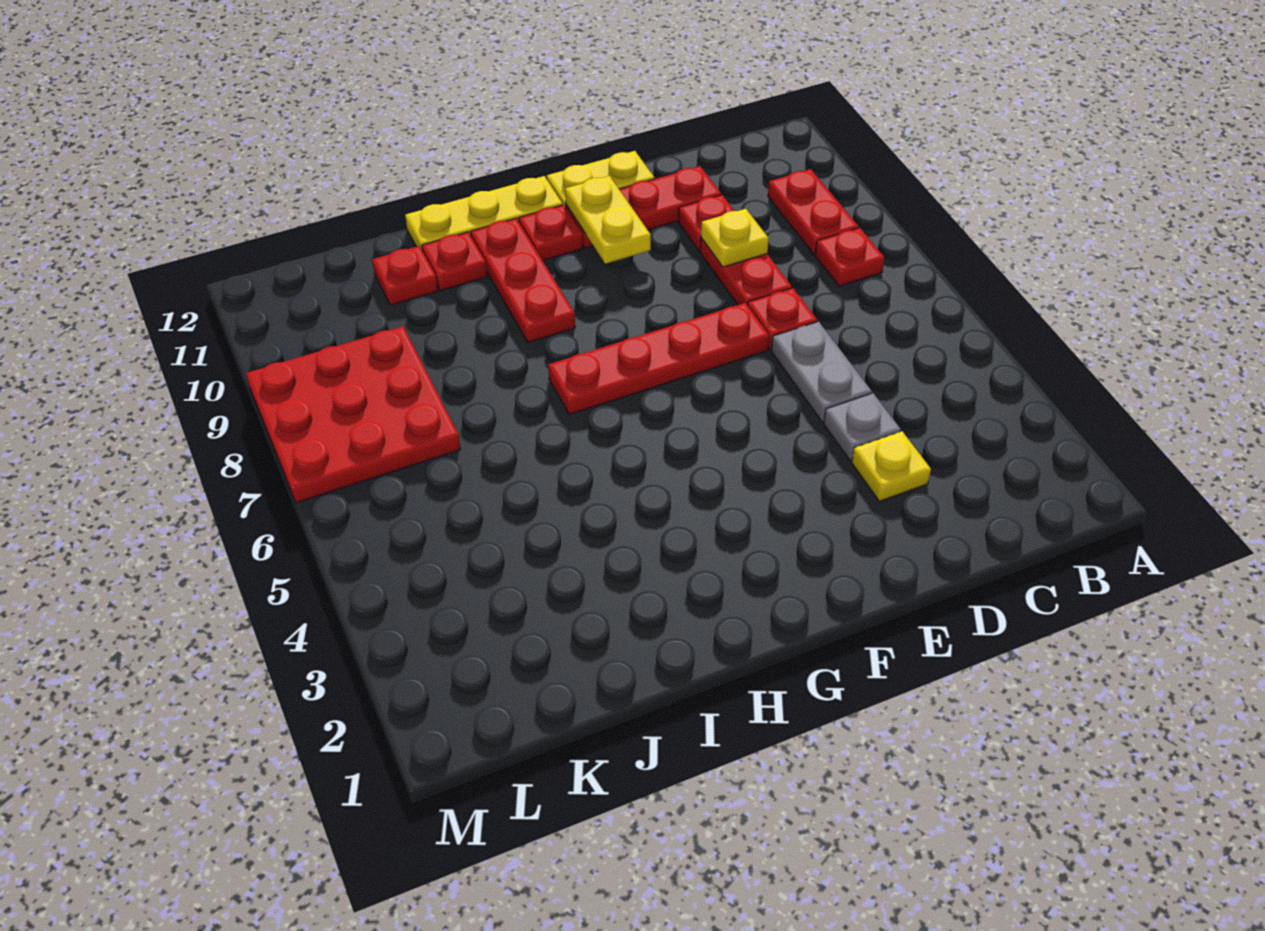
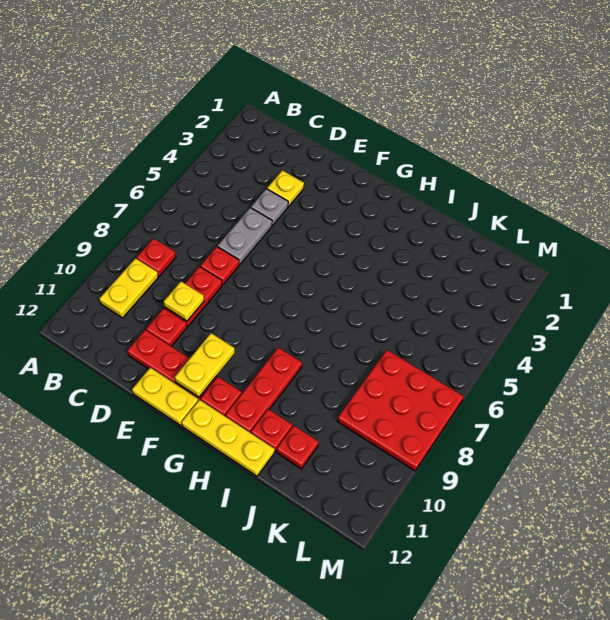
red plate B9:B10 level 1 -> yellow plate B9:B10 level 1
red plate E7:H7 level 1 -> none

